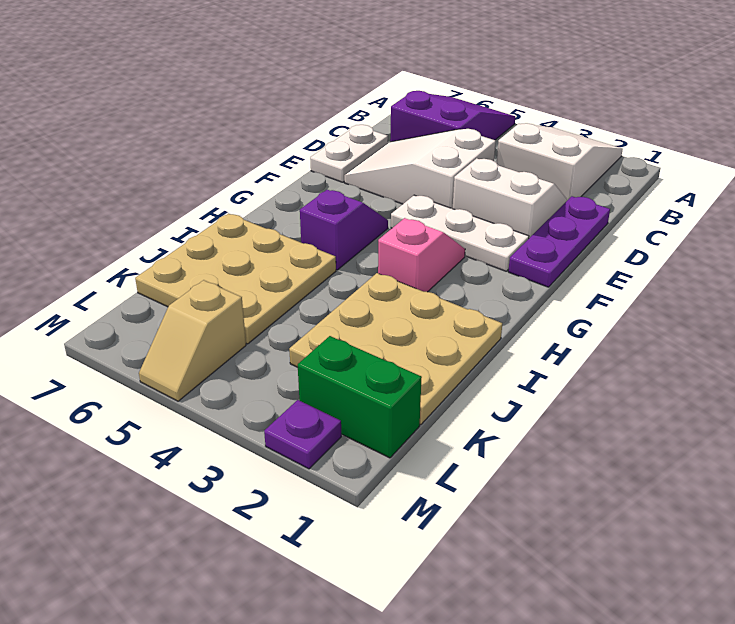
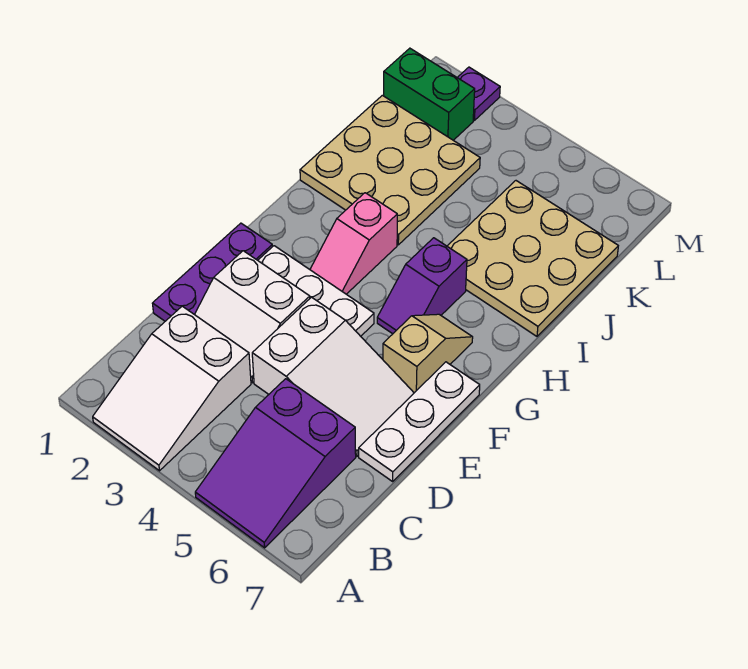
white plate D7:E7 level 1 -> white plate D7:F7 level 1
tan slope L5:M5 level 1 top L -> tan slope F6:G6 level 1 top F

